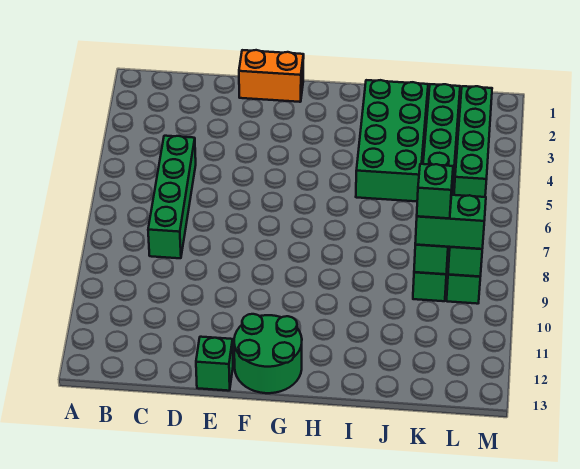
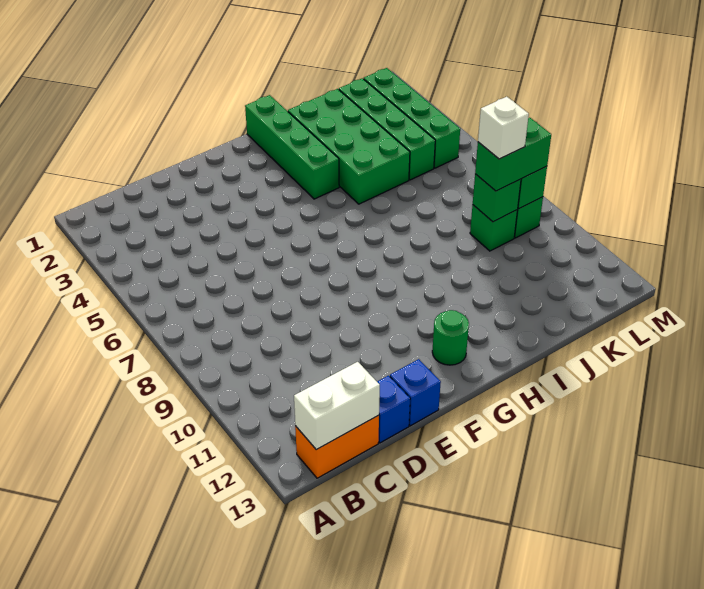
none -> white brick B13:C13 level 2
green brick C5:C8 level 1 -> green brick H1:H4 level 1
none -> blue brick D13 level 1
orange brick E1:F1 level 1 -> orange brick B13:C13 level 1
green brick E13 level 1 -> blue brick E13 level 1
green round brick F12:G13 level 1 -> green round brick G12 level 1
green brick K9 level 4 -> white brick K9 level 4

